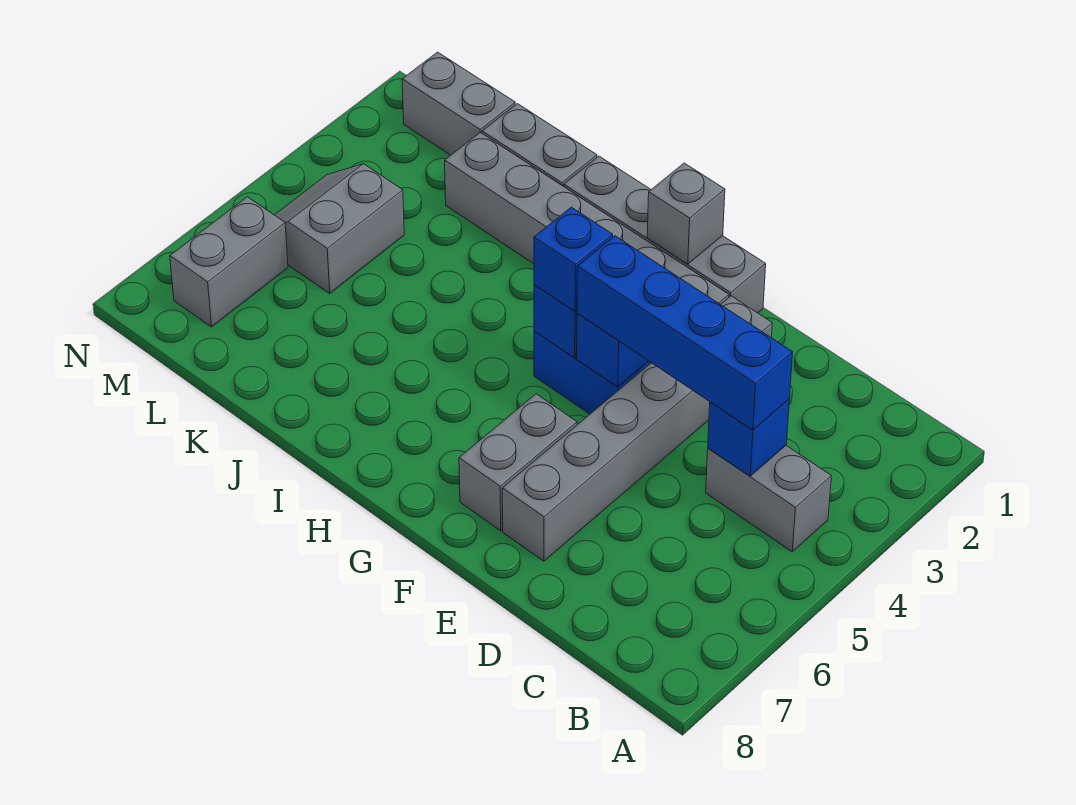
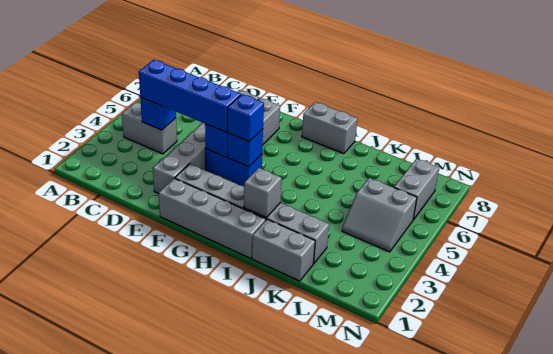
grey brick G1 level 2 -> grey brick I2 level 2
grey brick L1:M1 level 1 -> grey brick H8:I8 level 1
grey slope L4:M5 level 1 top L -> grey slope L4:M5 level 1 top 5

